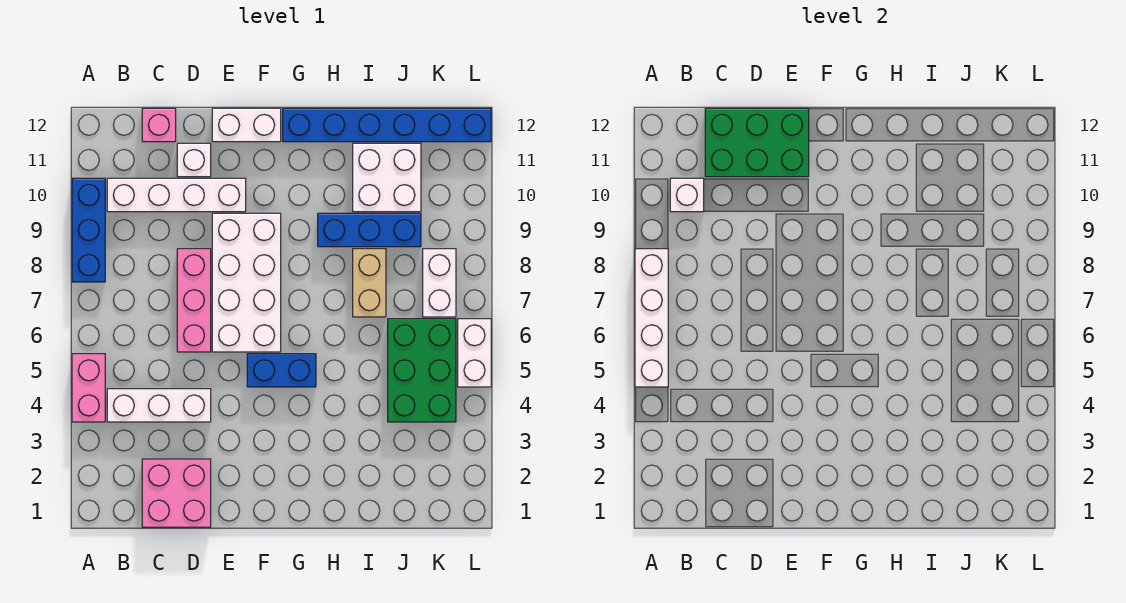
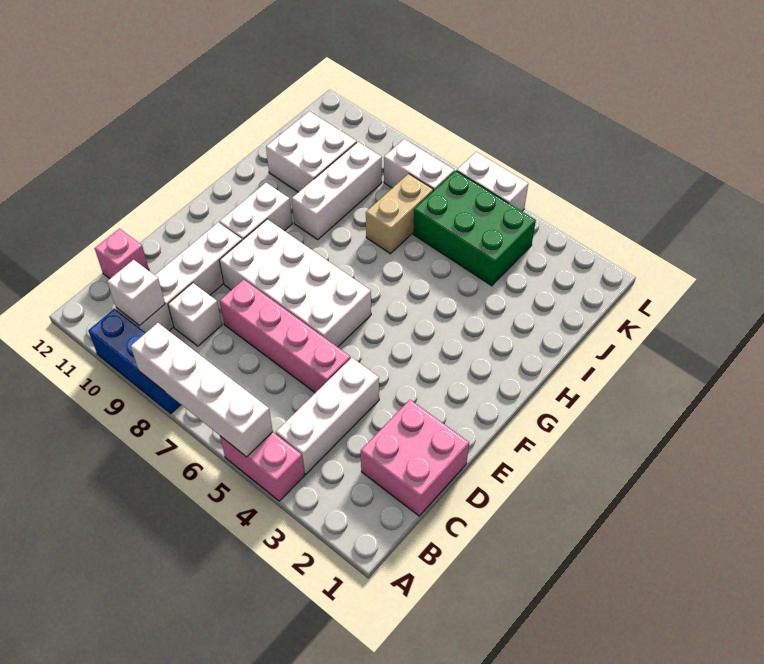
green brick C11:E12 level 2 -> none
pink brick D6:D8 level 1 -> pink brick D5:D8 level 1
white brick D11 level 1 -> white brick C9 level 1
white brick E12:F12 level 1 -> white brick F10:G10 level 1
blue brick F5:G5 level 1 -> none
blue brick G12:L12 level 1 -> none
blue brick H9:J9 level 1 -> white brick H9:J9 level 1
tan brick I7:I8 level 1 -> tan brick I7:J7 level 1

